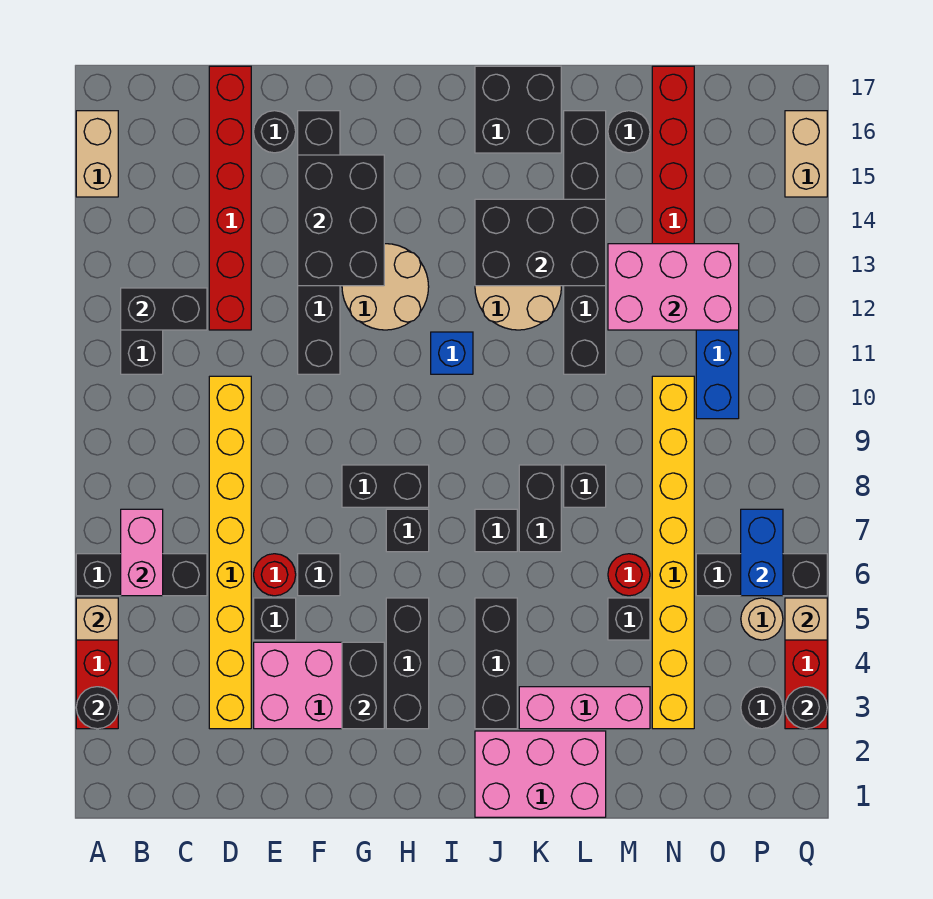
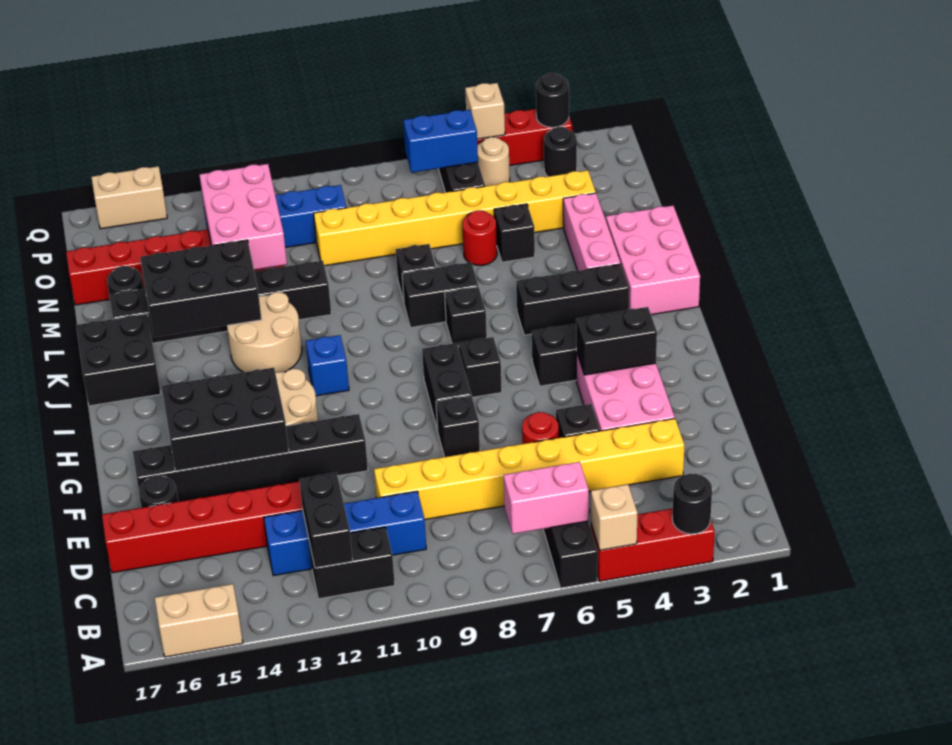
none -> blue brick C10:C13 level 1
black brick F6 level 1 -> black brick F8 level 1
black brick J13:L14 level 2 -> black brick K13:L15 level 2

